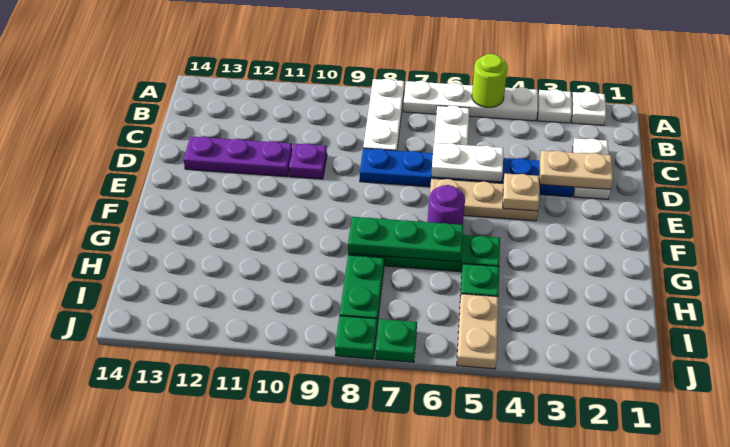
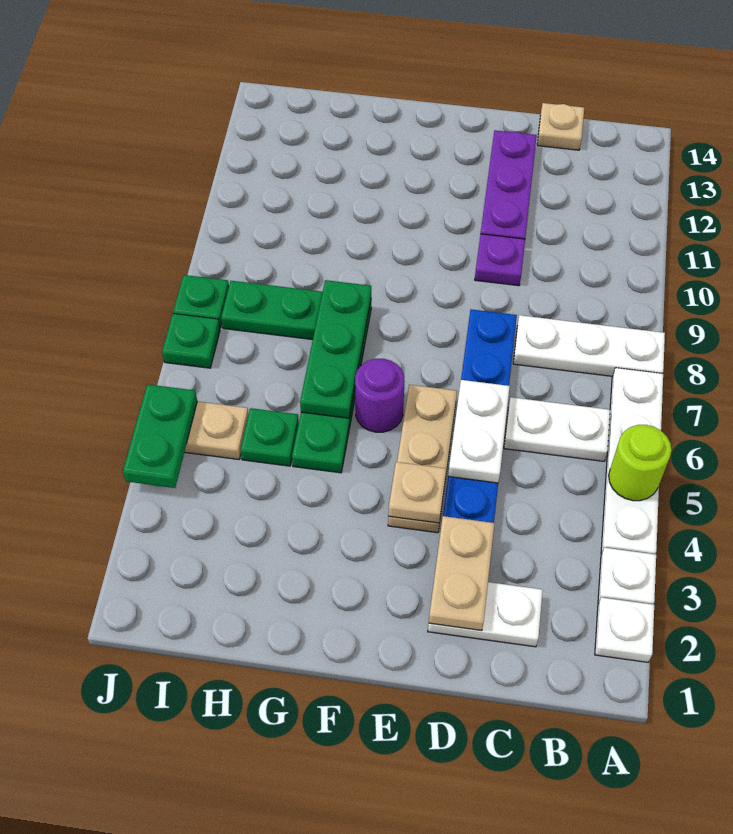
none -> tan plate C14 level 1
none -> green plate J4:J5 level 2

